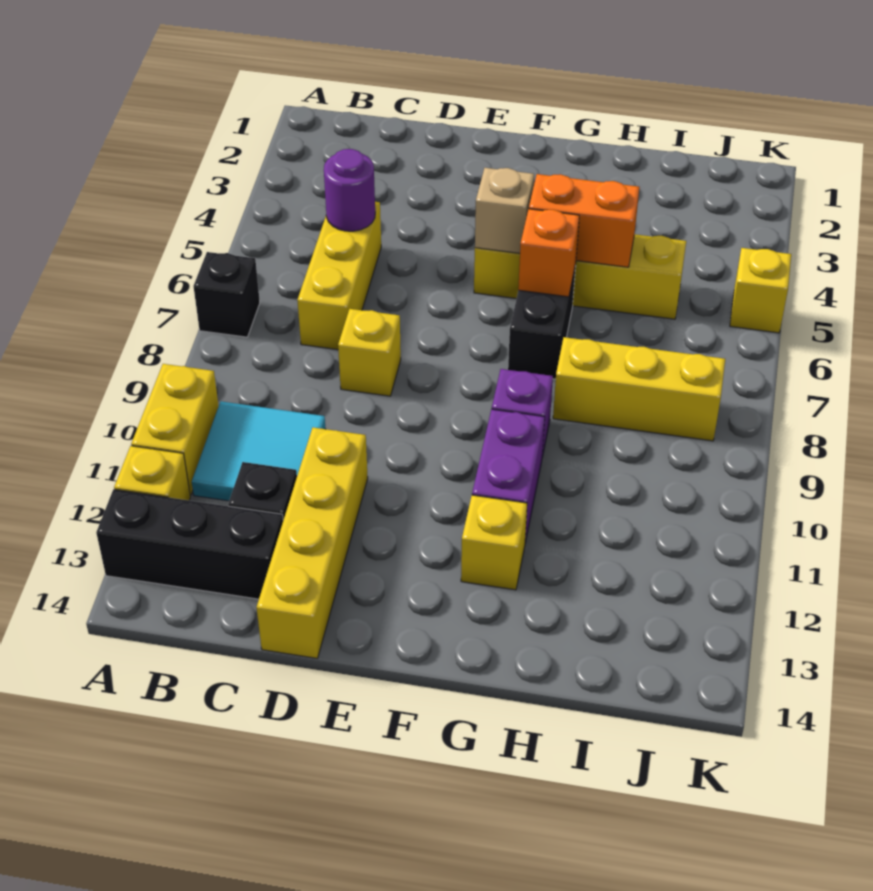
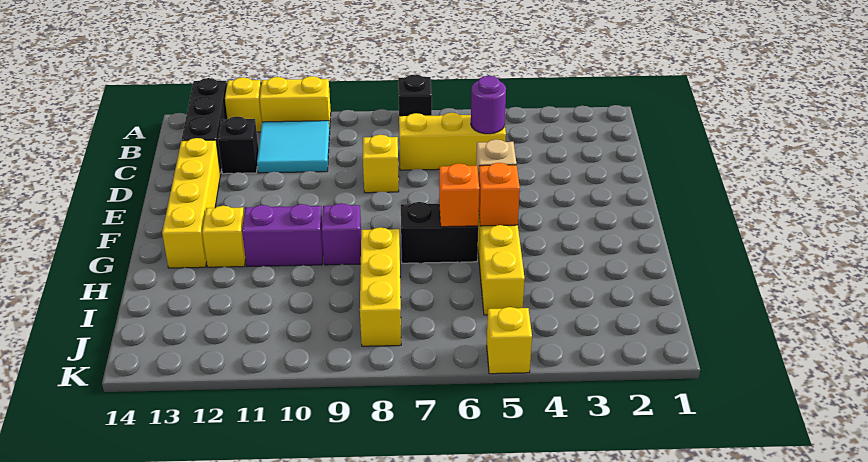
yellow brick D11:D14 level 1 -> yellow brick D13:G13 level 1
orange brick G5:H5 level 2 -> orange brick G5 level 2

